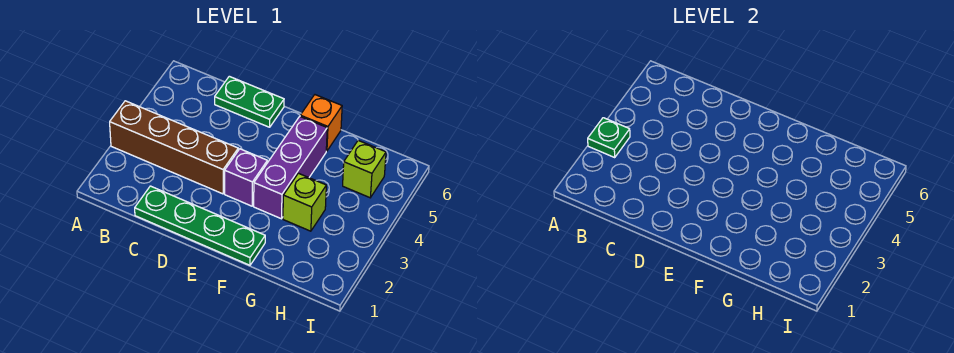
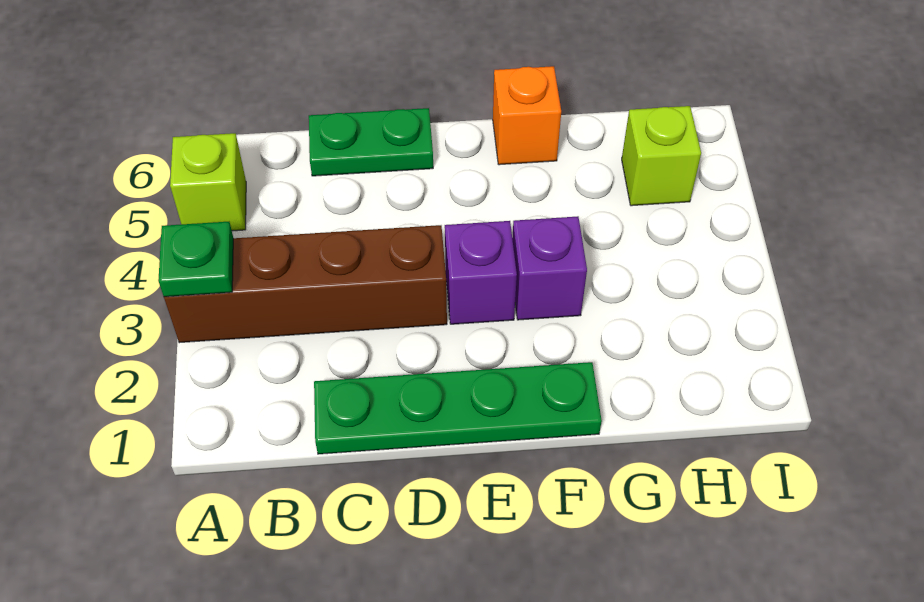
purple brick F3:F5 level 1 -> purple brick F3 level 1
lime brick G3 level 1 -> lime brick A5 level 1

